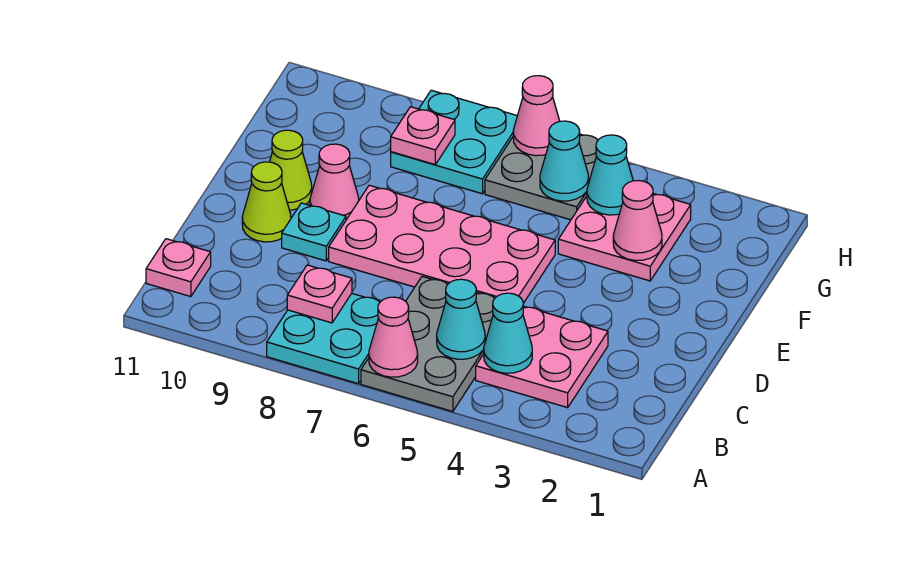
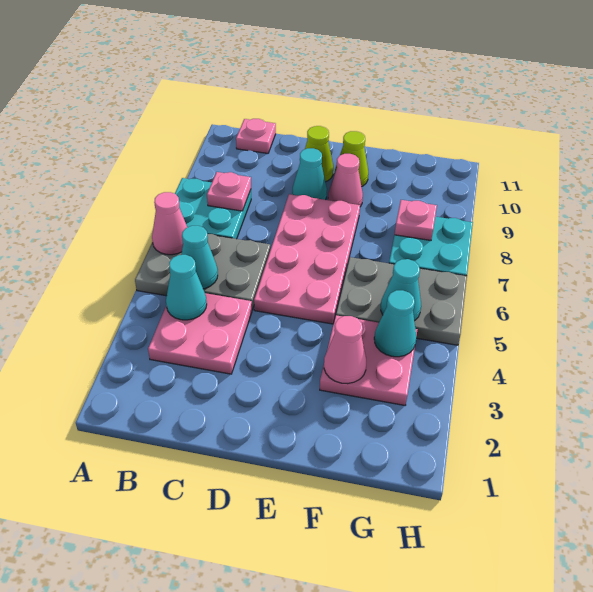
cyan plate D9 level 1 -> cyan cone D9 level 1
grey plate G5:H6 level 1 -> grey plate F5:H6 level 1
pink cone H6 level 2 -> none

